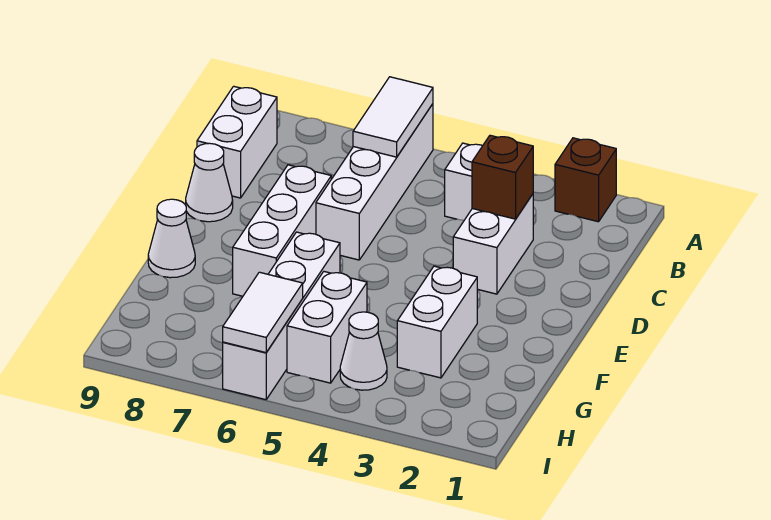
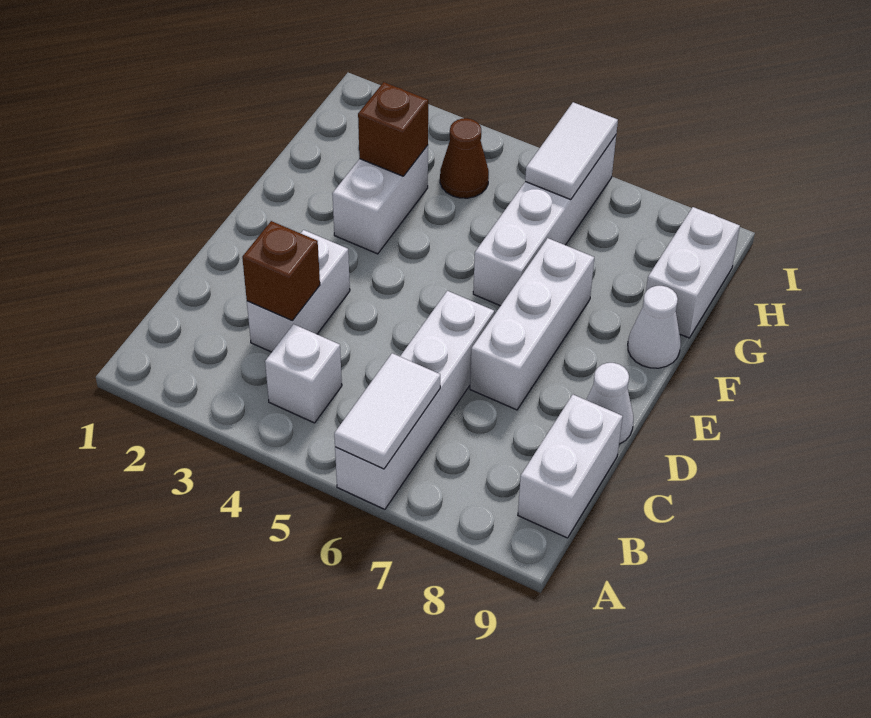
brown brick A2 level 1 -> brown brick G3 level 2
white brick G5:H5 level 1 -> white brick G9:H9 level 1
white cone H4 level 1 -> brown cone H4 level 1

